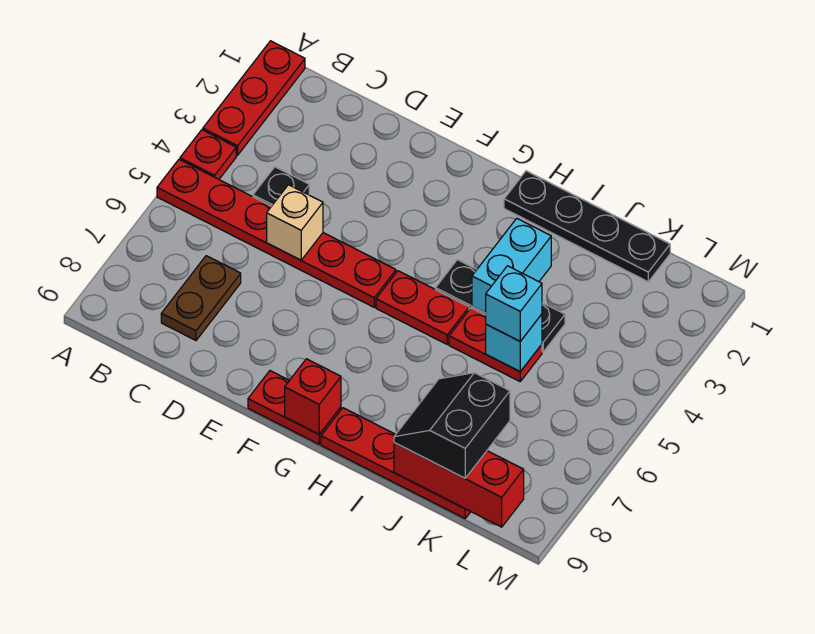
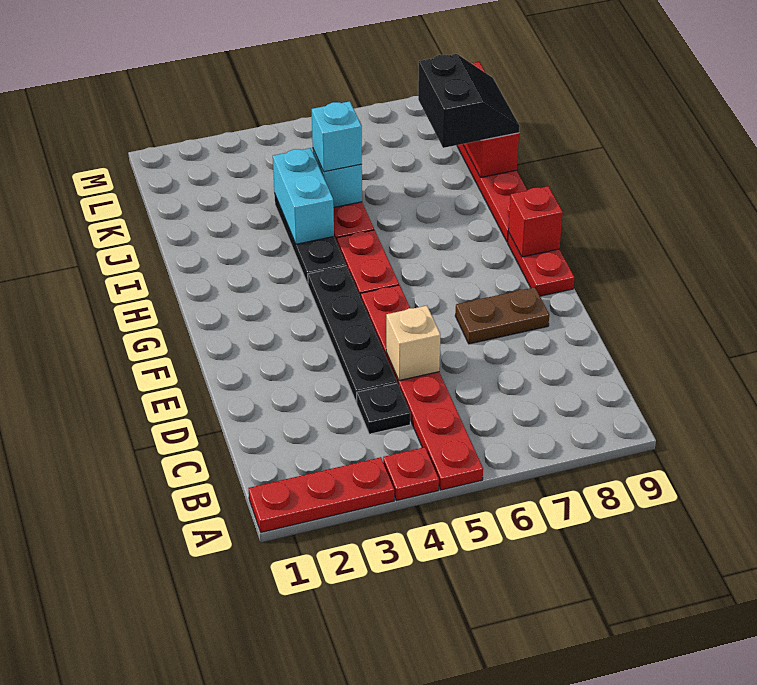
brown plate C7:C8 level 1 -> brown plate E7:E8 level 1
black plate H1:K1 level 1 -> black plate D4:G4 level 1
cyan brick I3:I4 level 2 -> cyan brick I4:J4 level 2
black slope J8:K9 level 3 top K -> black slope J8:K9 level 3 top 8

